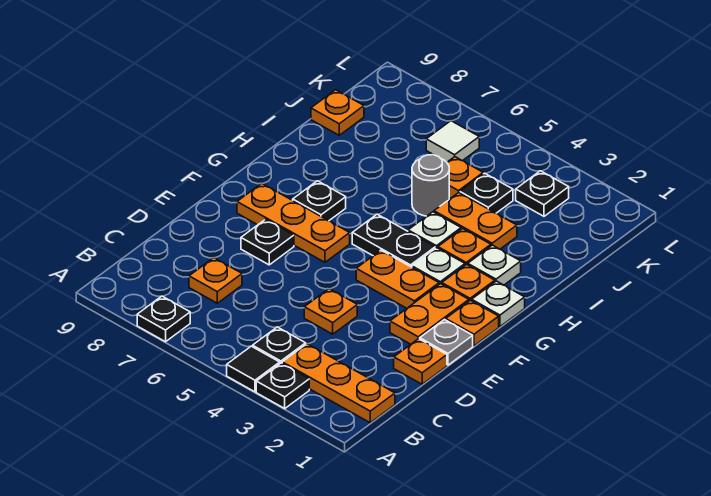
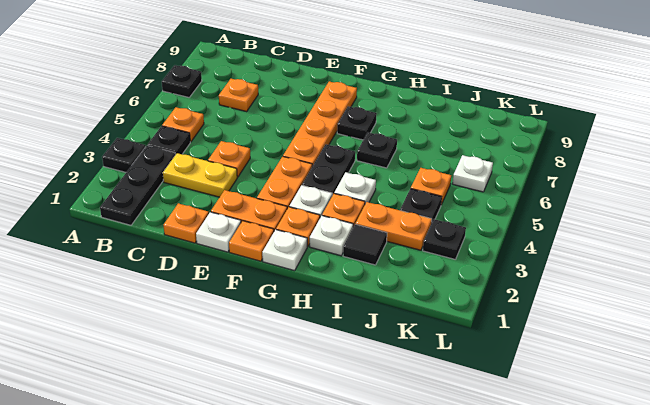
black tile A4 level 1 -> black tile I2 level 1
orange plate B1:B3 level 1 -> black plate B1:B3 level 1
none -> yellow plate C3:D3 level 1
grey plate E1 level 1 -> white plate E1 level 1
black plate E7 level 1 -> black plate H6 level 1
orange plate F6:F8 level 1 -> orange plate F5:F8 level 1
orange plate I3:I4 level 1 -> orange plate I3:J3 level 1
grey round brick I5 level 1 -> none
orange plate J9 level 1 -> orange plate B5 level 1
white tile K6 level 1 -> white plate K6 level 1

